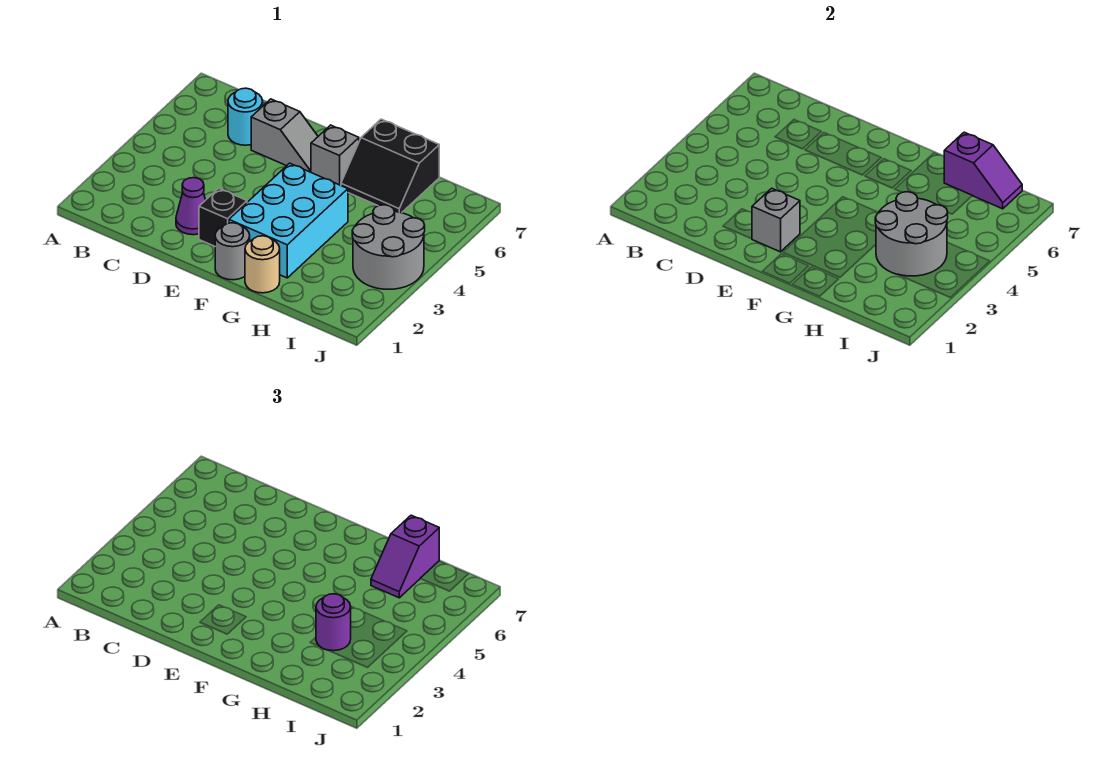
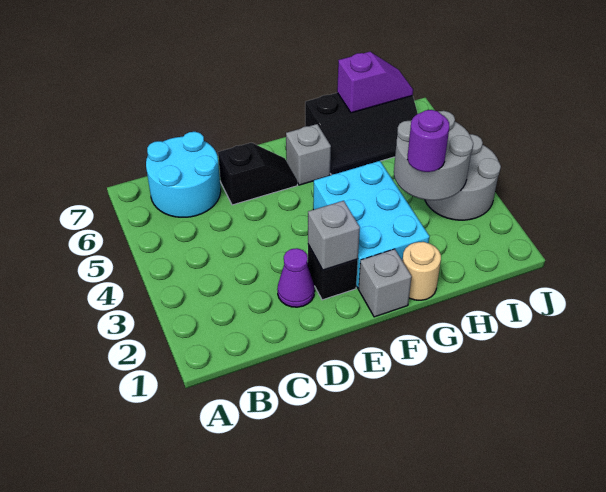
cyan round brick C6 level 1 -> cyan round brick B6:C7 level 1
grey slope D6:E6 level 1 top D -> black slope D6:E6 level 1 top D
grey round brick F1 level 1 -> grey brick F1 level 1
black slope G6:H7 level 1 top 7 -> black slope G6:I7 level 1 top 7
purple slope H6:H7 level 3 top 7 -> none

